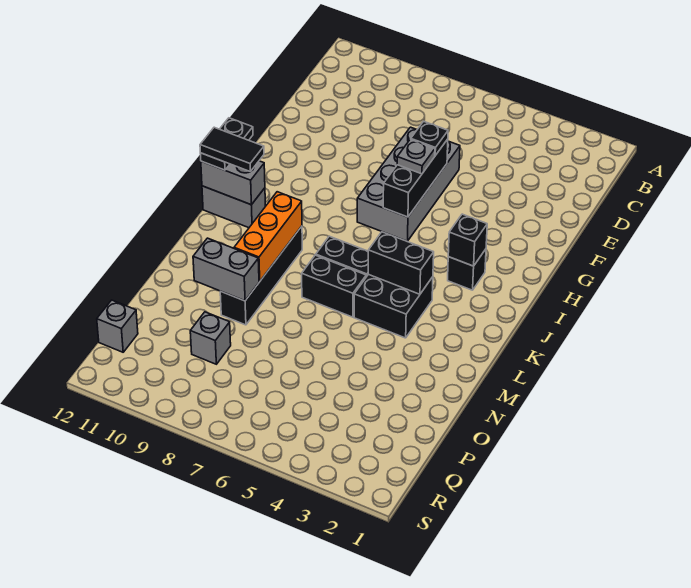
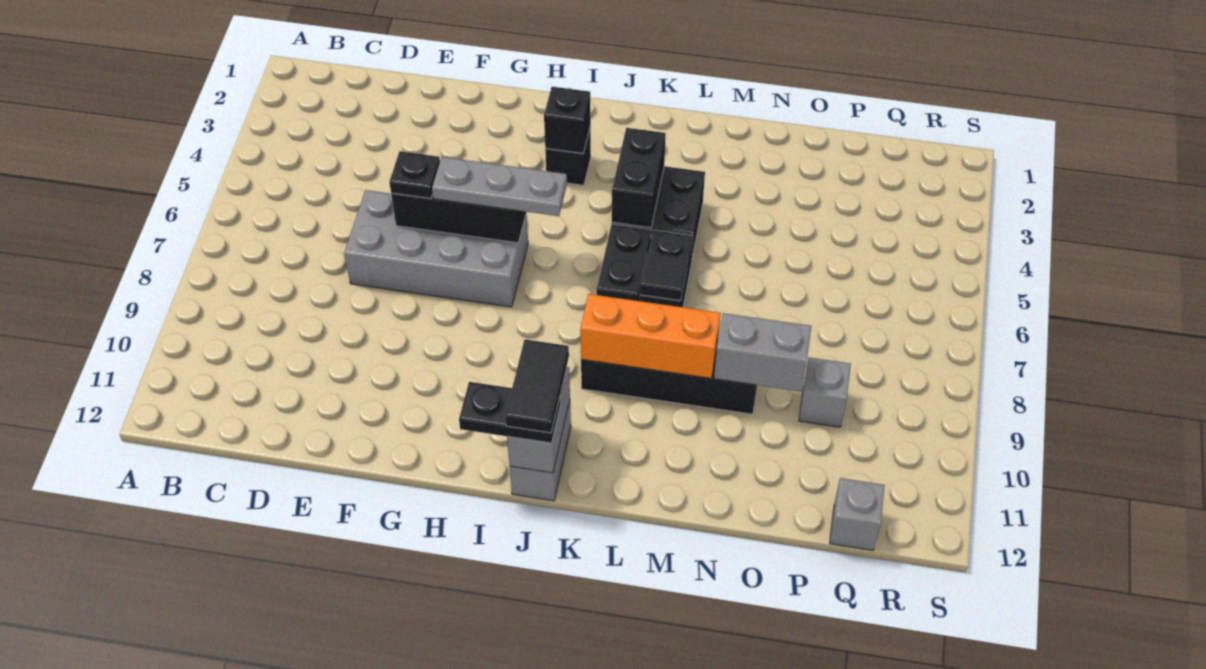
grey plate G6 level 3 -> grey plate G6:I6 level 3
none -> black tile L7 level 2
grey brick N9:N10 level 2 -> grey brick N9:O9 level 2

